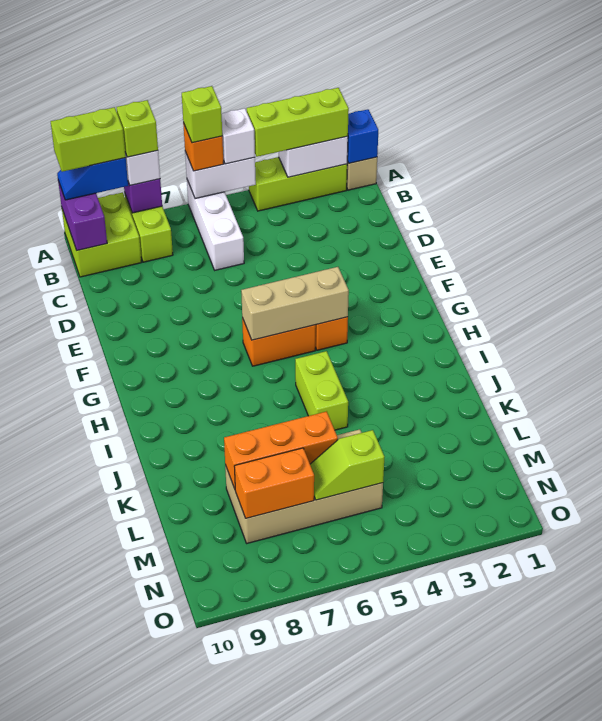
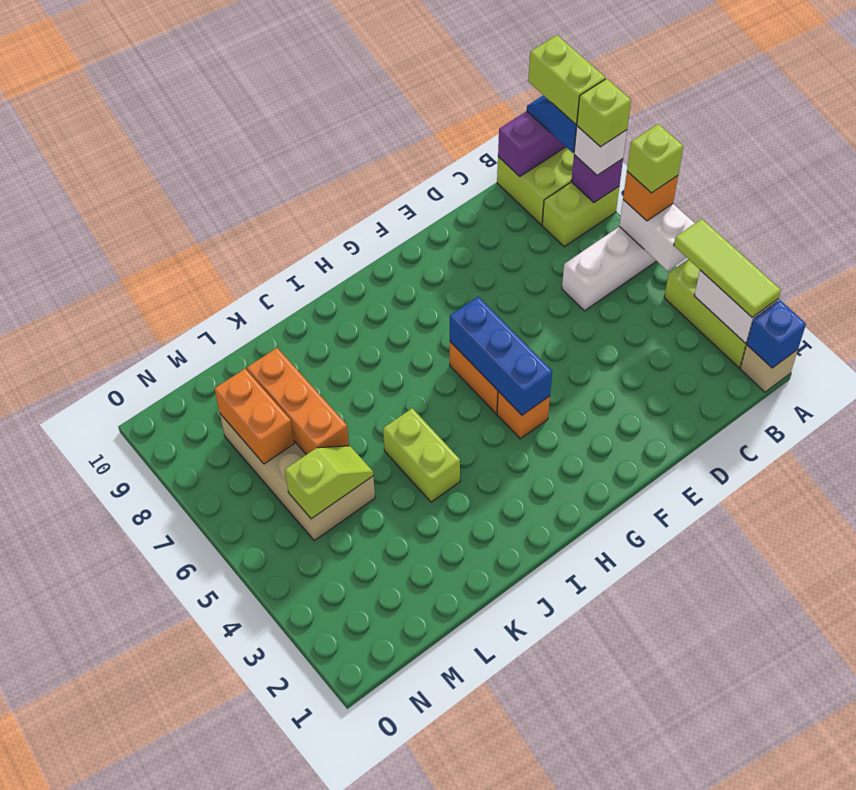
lime brick A2:A4 level 3 -> lime tile A2:A4 level 3
white brick A5 level 3 -> none
tan brick G4:G6 level 2 -> blue brick G4:G6 level 2
lime brick I5:J5 level 1 -> lime brick J4:J5 level 1
lime slope M5:M6 level 2 top 5 -> lime slope L5:M5 level 2 top M

